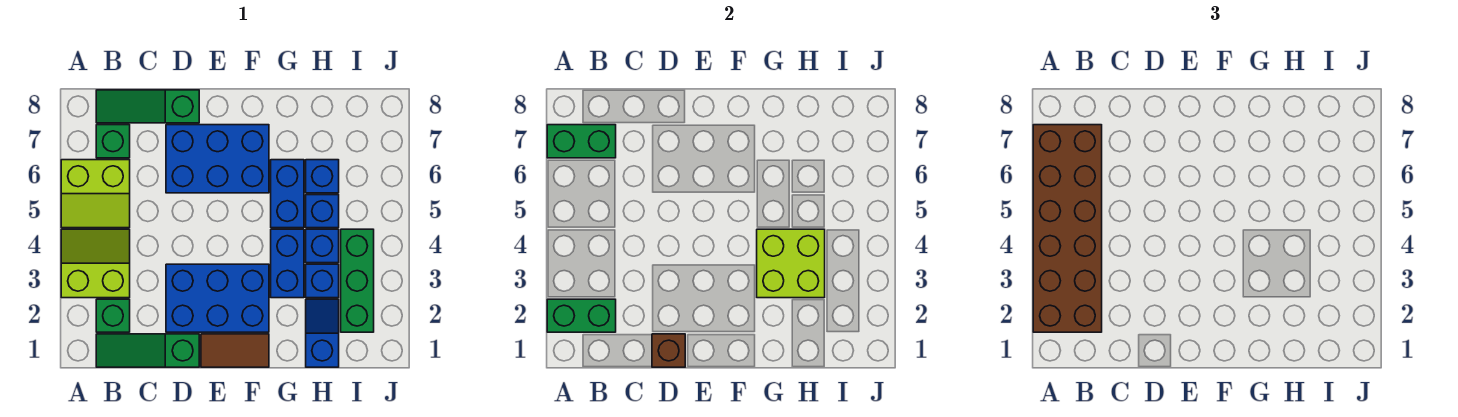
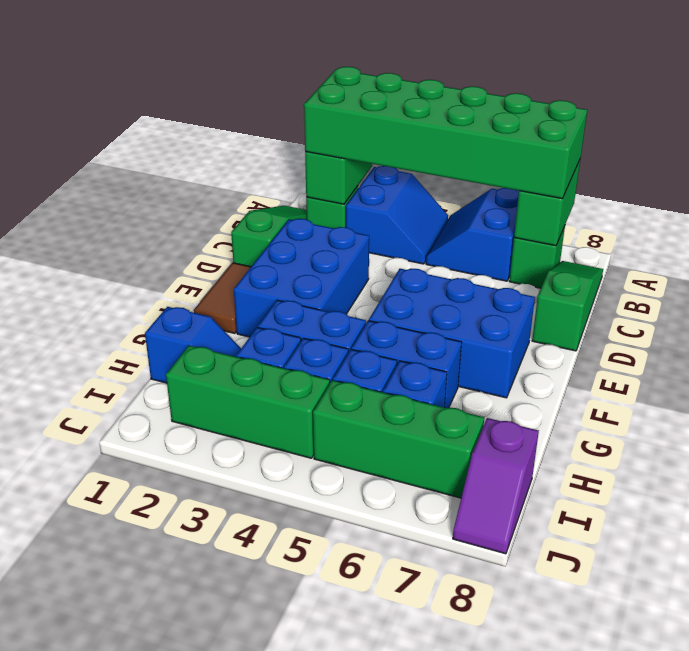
brown brick A2:B7 level 3 -> green brick A2:B7 level 3
lime slope A3:B4 level 1 top 3 -> blue slope A3:B4 level 1 top 3
lime slope A5:B6 level 1 top 6 -> blue slope A5:B6 level 1 top 6
brown brick D1 level 2 -> none
blue brick D6:F7 level 1 -> blue brick E5:F7 level 1
lime brick G3:H4 level 2 -> none
none -> green brick I5:I7 level 1
none -> purple slope I8:J8 level 1 top I

